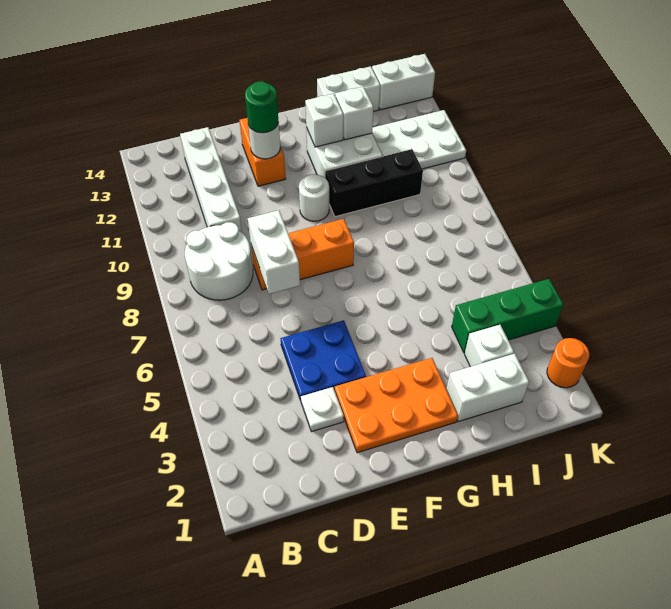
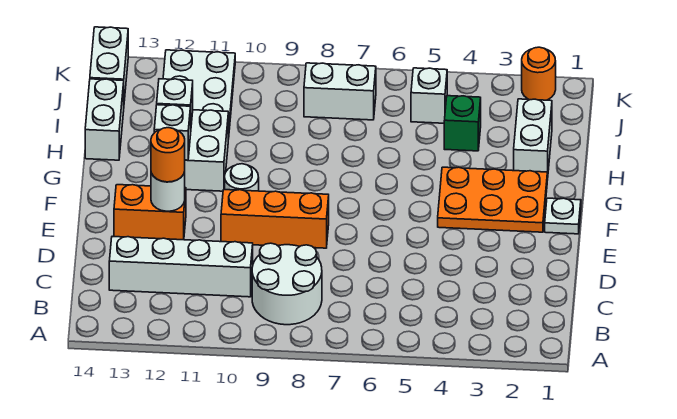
white plate D3 level 1 -> white plate F1 level 1
blue plate D4:E5 level 1 -> none
white brick D7:D8 level 2 -> white brick J7:J8 level 1
orange brick D8:F8 level 1 -> orange brick E8:E10 level 1
orange plate E2:G3 level 1 -> orange plate F2:G4 level 1
green round brick E12 level 3 -> orange round brick E12 level 3
black brick G10:I10 level 1 -> none
white brick I3 level 1 -> white brick J5 level 1
green brick I4:K4 level 1 -> green brick I4 level 1

